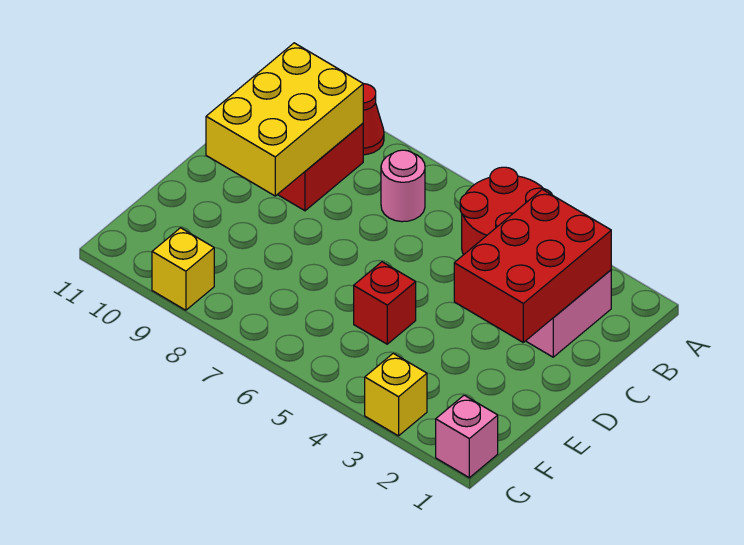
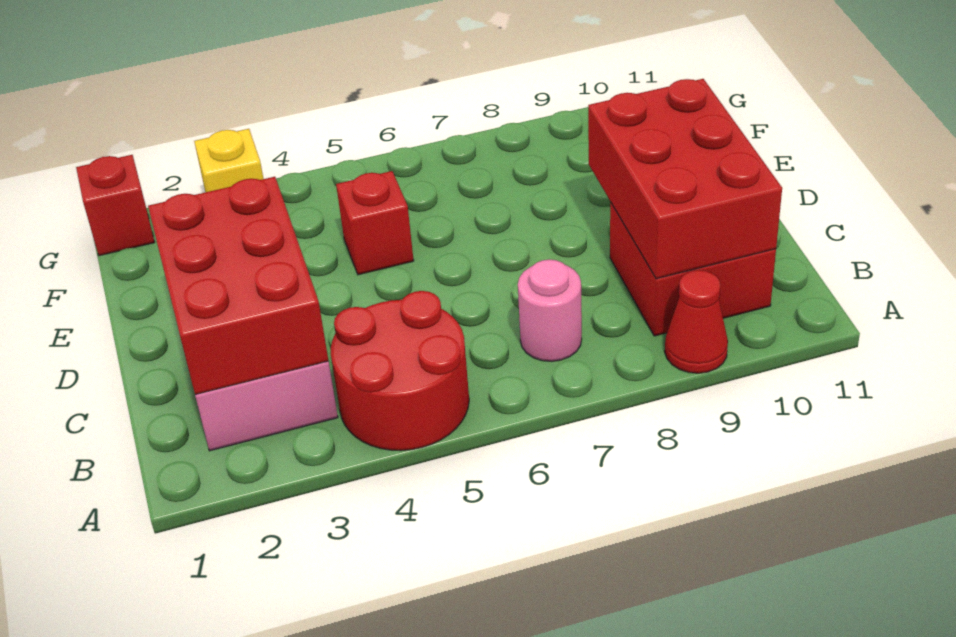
yellow brick B9:D10 level 2 -> red brick B9:D10 level 2
pink brick G1 level 1 -> red brick G1 level 1
yellow brick G9 level 1 -> none

